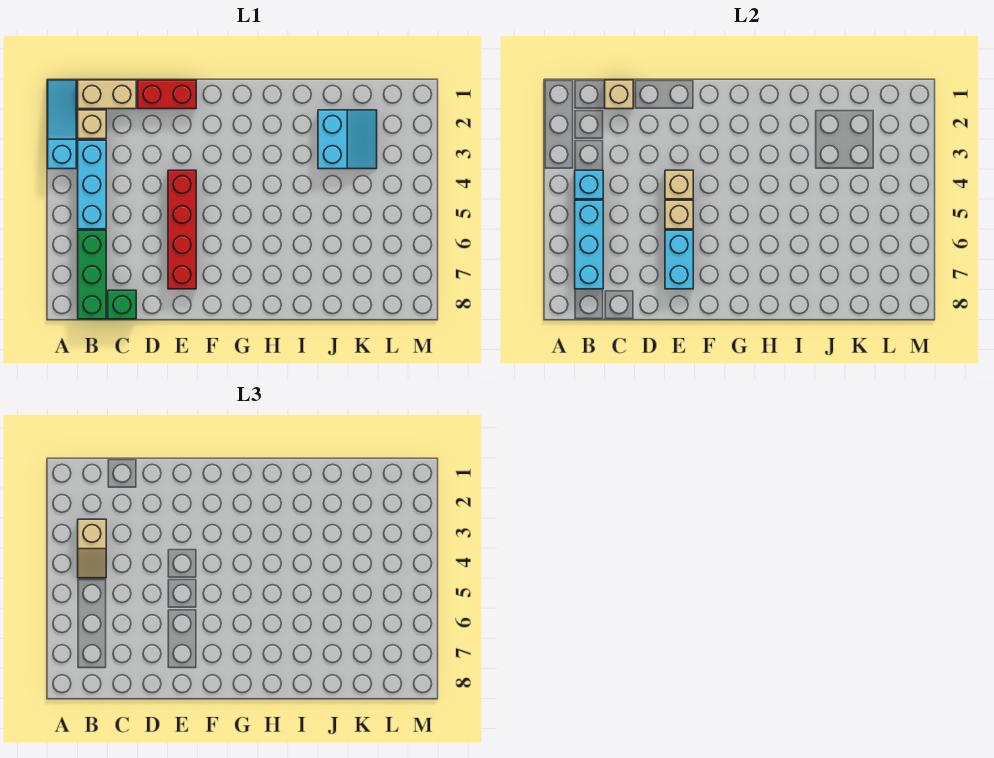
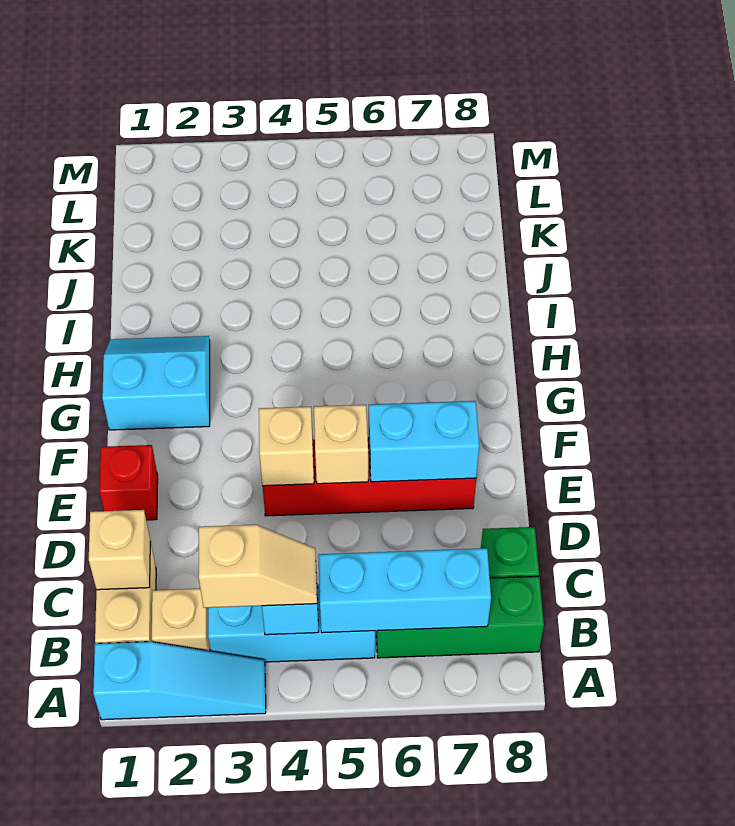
cyan slope A1:A3 level 1 top 3 -> cyan slope A1:A3 level 1 top 1
red brick D1:E1 level 1 -> red brick E1 level 1
cyan slope J2:K3 level 1 top J -> cyan slope G1:H2 level 1 top G

